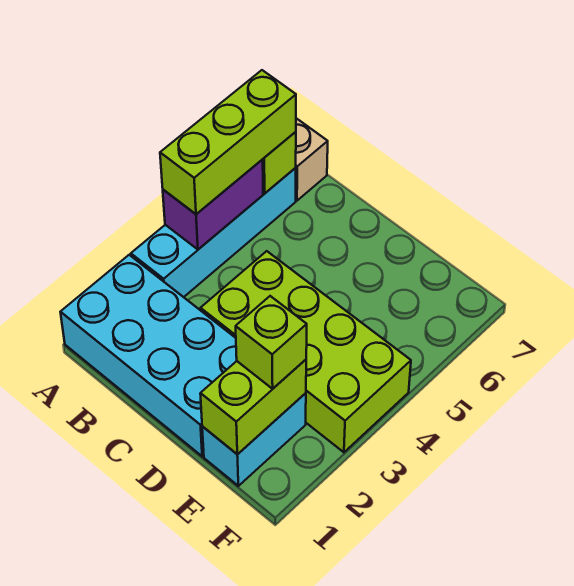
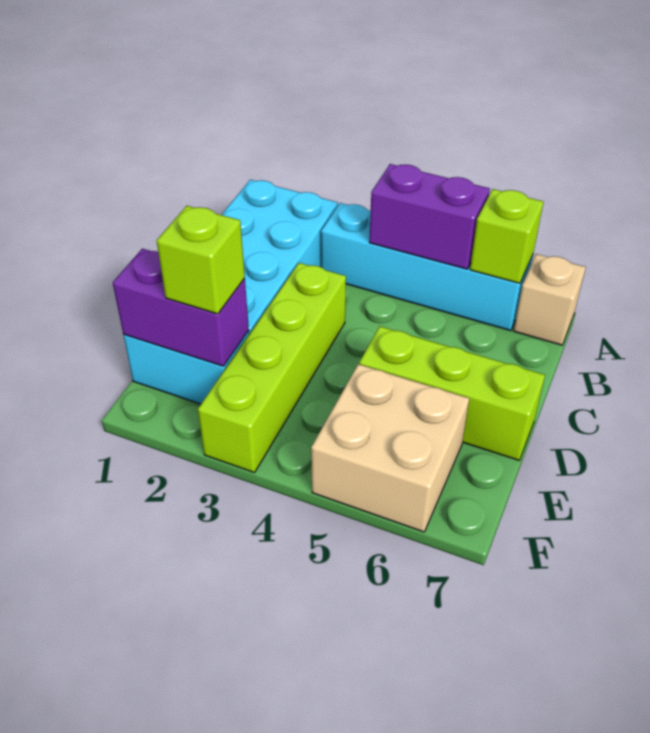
lime brick A4:A6 level 3 -> lime brick D5:D7 level 1
lime brick C3:F4 level 1 -> lime brick C3:F3 level 1
lime brick E1:E2 level 2 -> purple brick E1:E2 level 2
none -> tan brick E5:F6 level 1

